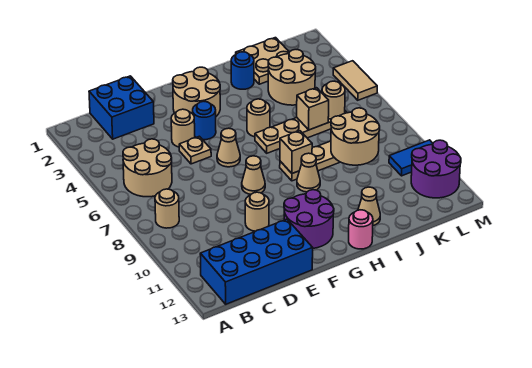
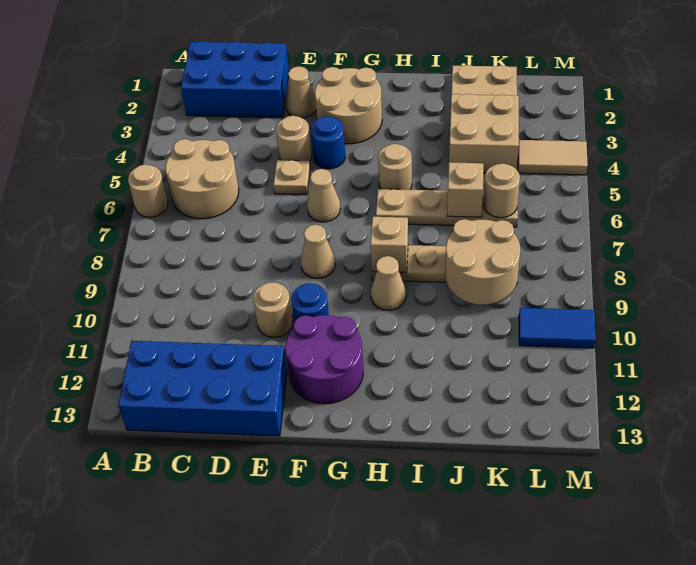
tan round brick B8 level 1 -> tan round brick A6 level 1
blue brick C1:D2 level 1 -> blue brick B1:D2 level 1
pink round brick H13 level 1 -> none
blue round brick I2 level 1 -> blue round brick F10 level 1
tan cone I12 level 1 -> tan cone E2 level 1
tan round brick J3:K4 level 1 -> tan brick J3:K4 level 1
purple round brick L11:M12 level 1 -> none
tan tile M4:M5 level 1 -> tan tile L4:M4 level 1

